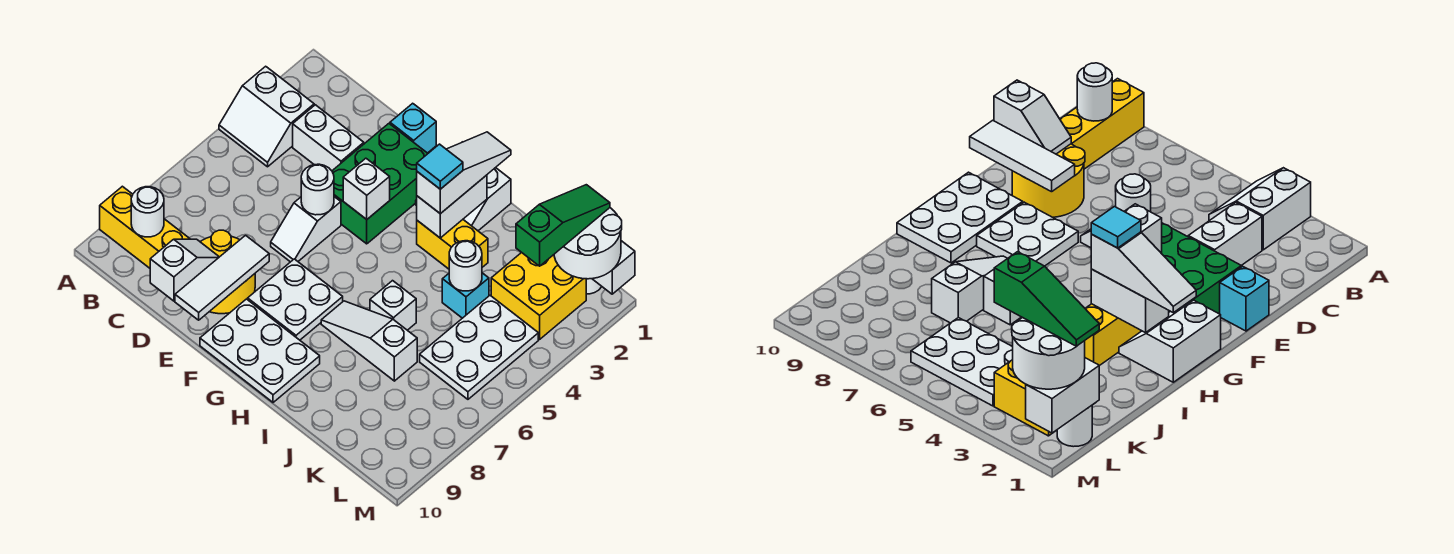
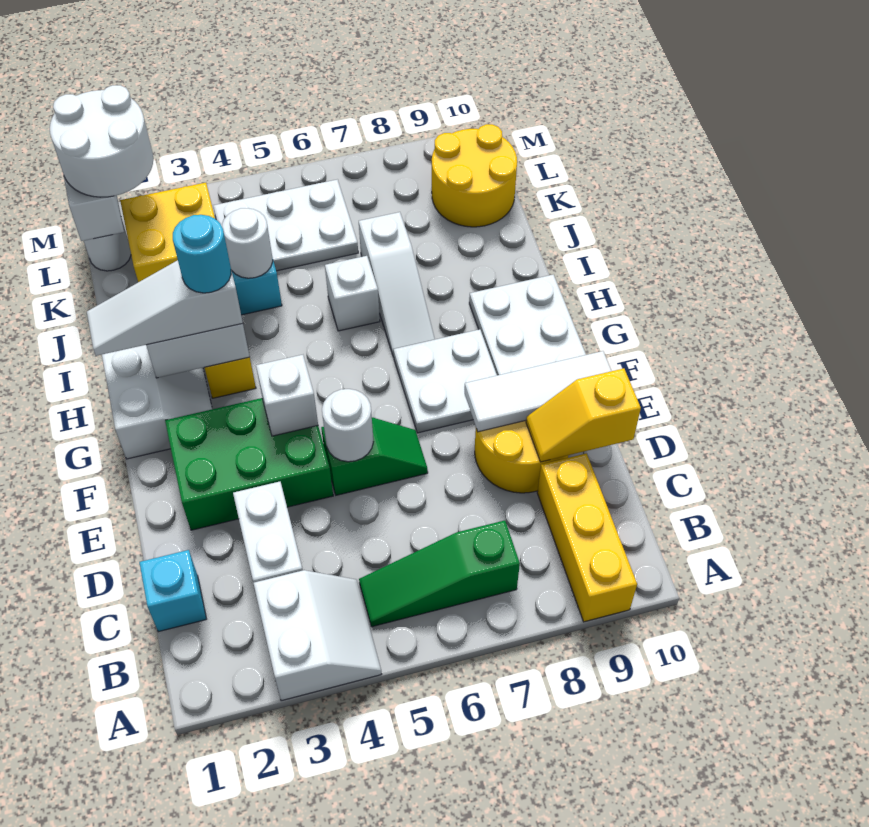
white round brick B9 level 2 -> none
white slope D9:D10 level 2 top 10 -> yellow slope D9:D10 level 2 top 10
cyan brick E1 level 1 -> cyan brick C1 level 1
white slope E5:E6 level 1 top 5 -> green slope E5:E6 level 1 top 5
cyan tile H3 level 4 -> cyan round brick H3 level 4
none -> yellow round brick K9:L10 level 1
green slope L1:L3 level 4 top 3 -> green slope B5:B7 level 1 top 7

